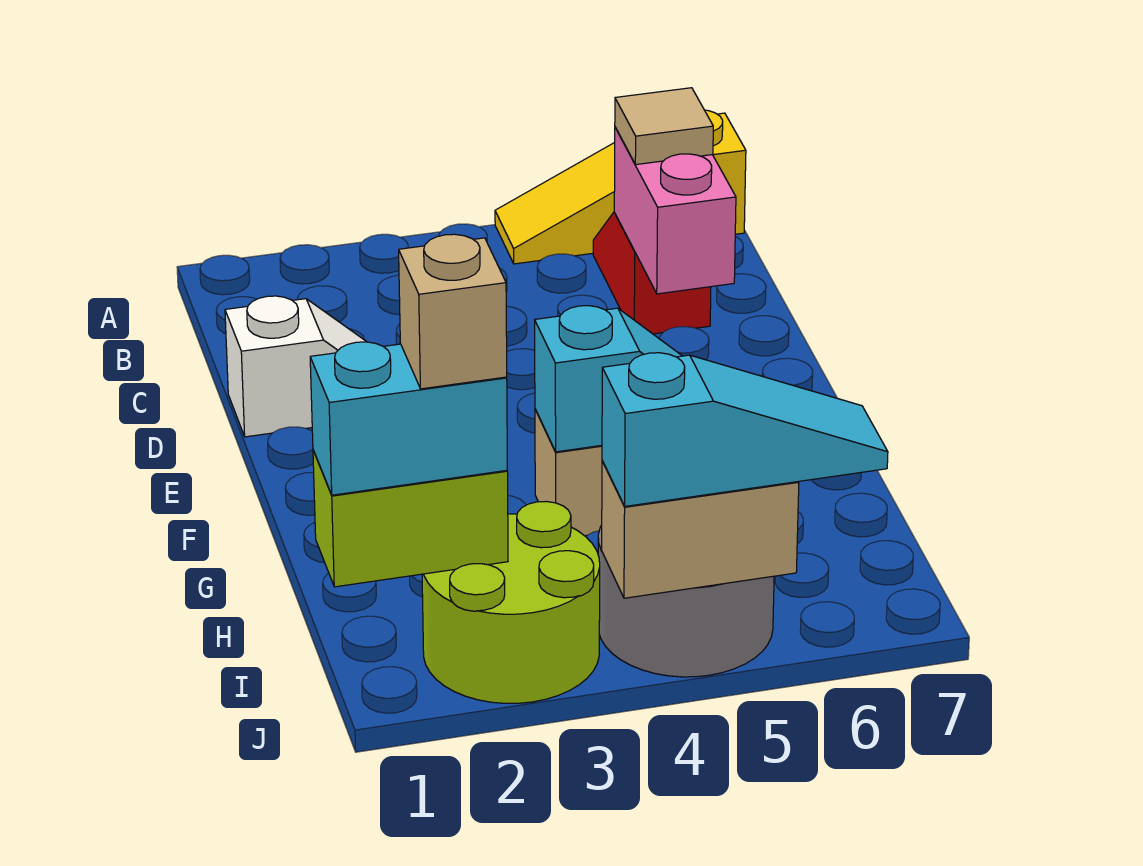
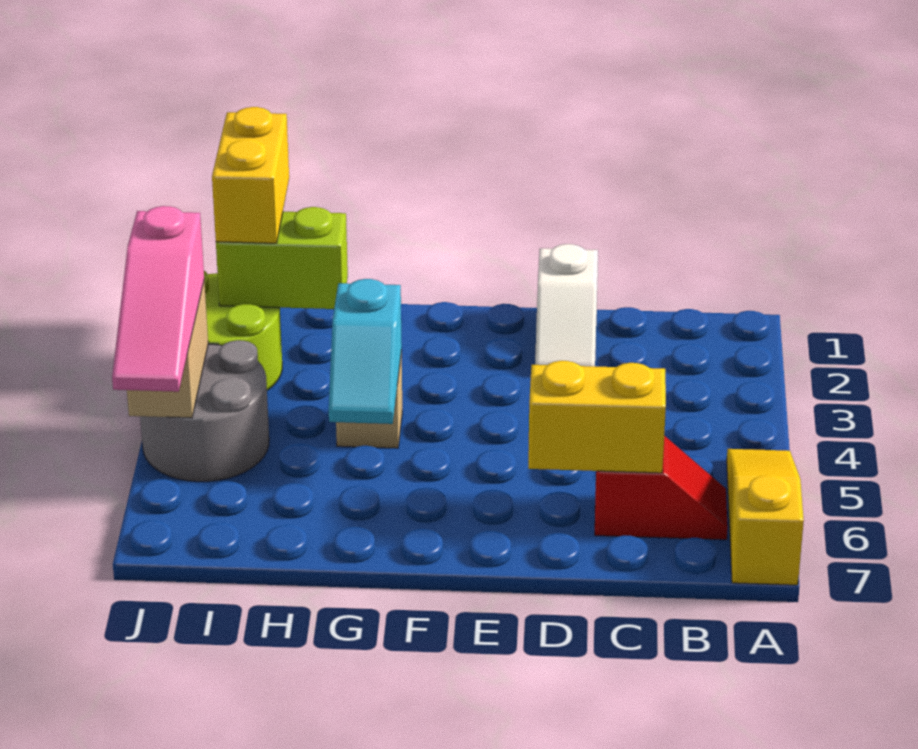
pink brick C6:D6 level 2 -> yellow brick C6:D6 level 2
tan tile C6 level 3 -> none
lime brick I1:I2 level 2 -> lime brick H2:I2 level 2
cyan brick I1:I2 level 3 -> yellow brick I1:I2 level 3
tan brick I2 level 4 -> none
cyan slope J4:J6 level 3 top 4 -> pink slope J4:J6 level 3 top 4

